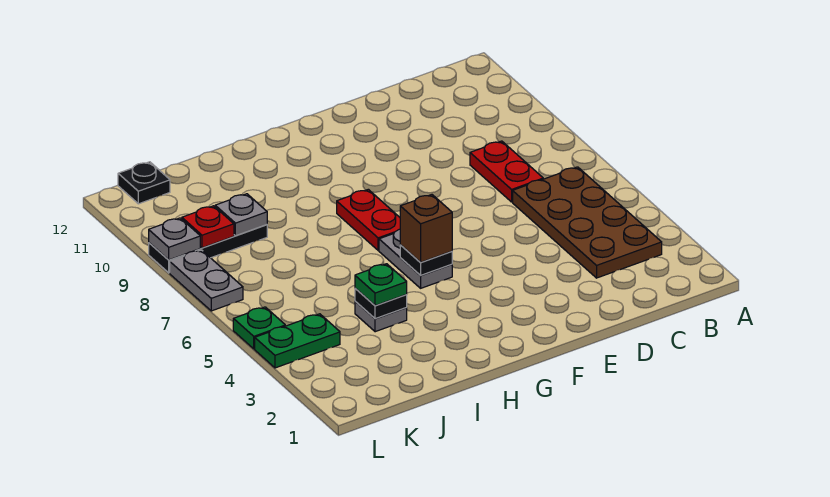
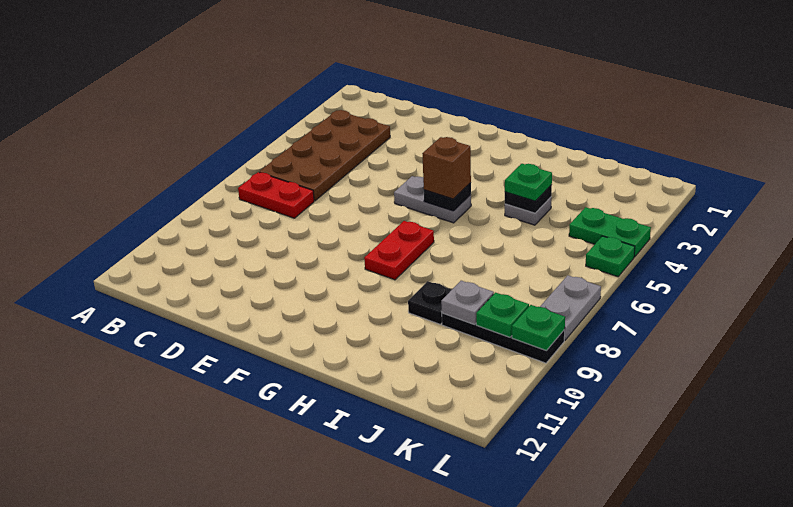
red plate C7:C8 level 1 -> red plate B7:C7 level 1
grey plate G5:G6 level 1 -> grey plate F5:G5 level 1
red plate K9 level 2 -> green plate K9 level 2
black plate K12 level 1 -> black plate I9 level 1
grey plate L9 level 2 -> green plate L9 level 2

